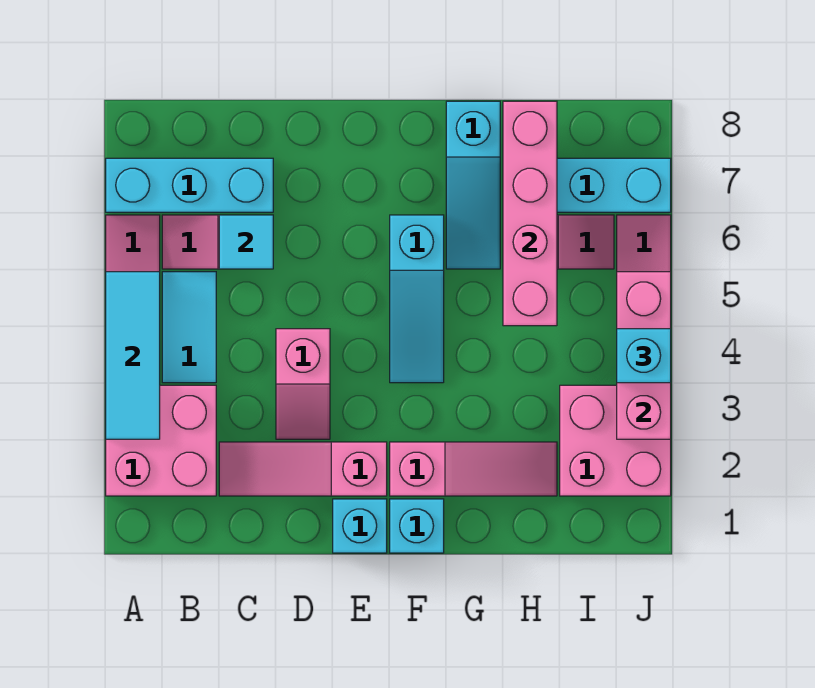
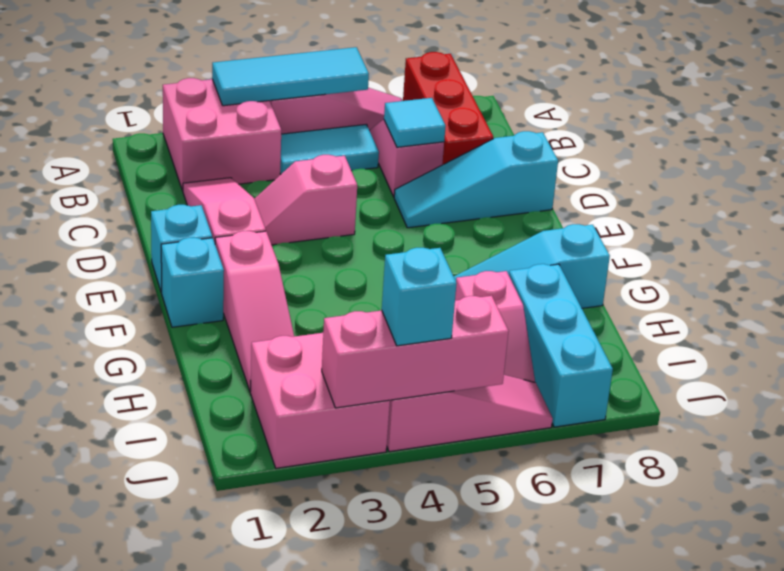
cyan brick A7:C7 level 1 -> red brick A7:C7 level 1
cyan slope F4:F6 level 1 top 6 -> cyan slope D6:D8 level 1 top 8
pink brick H5:H8 level 2 -> none

